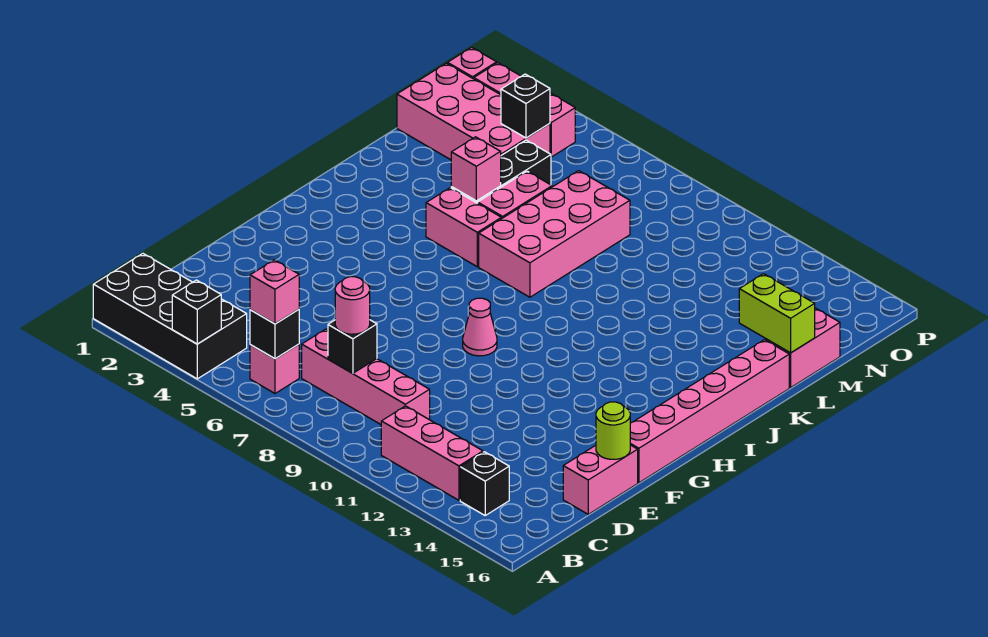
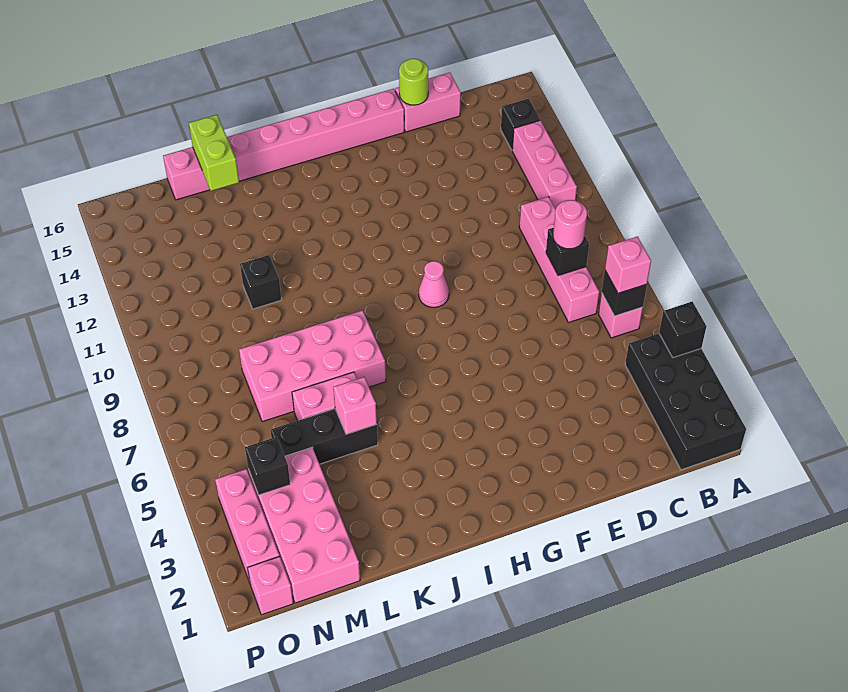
pink brick J5:J6 level 1 -> none
none -> black brick L11 level 1

